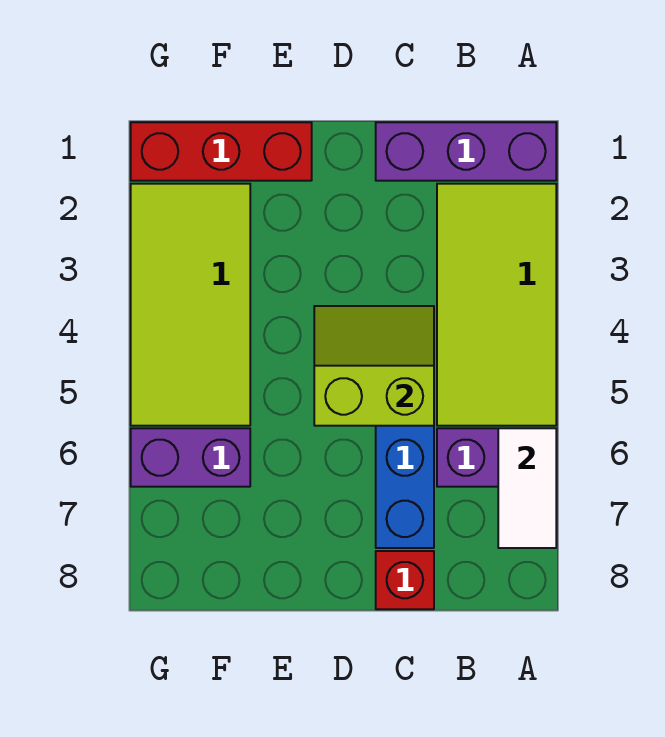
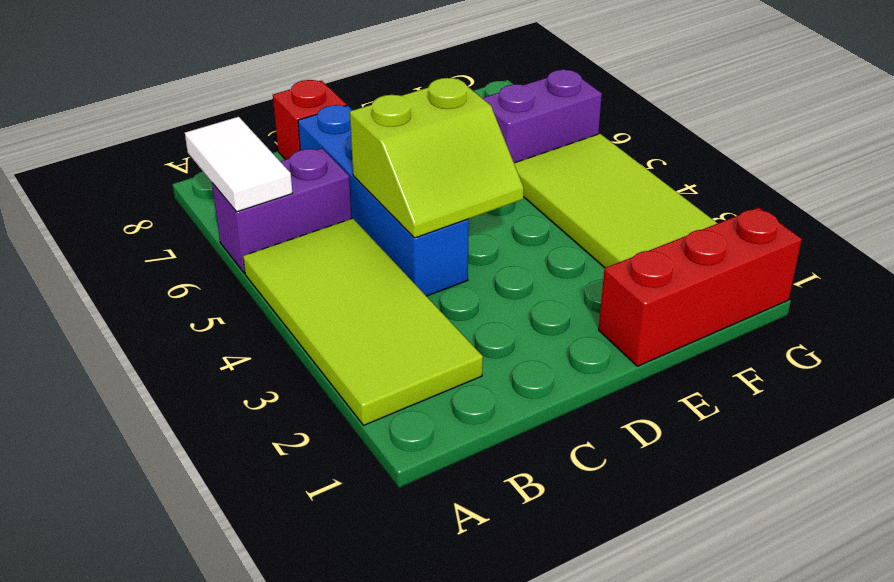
purple brick A1:C1 level 1 -> none

